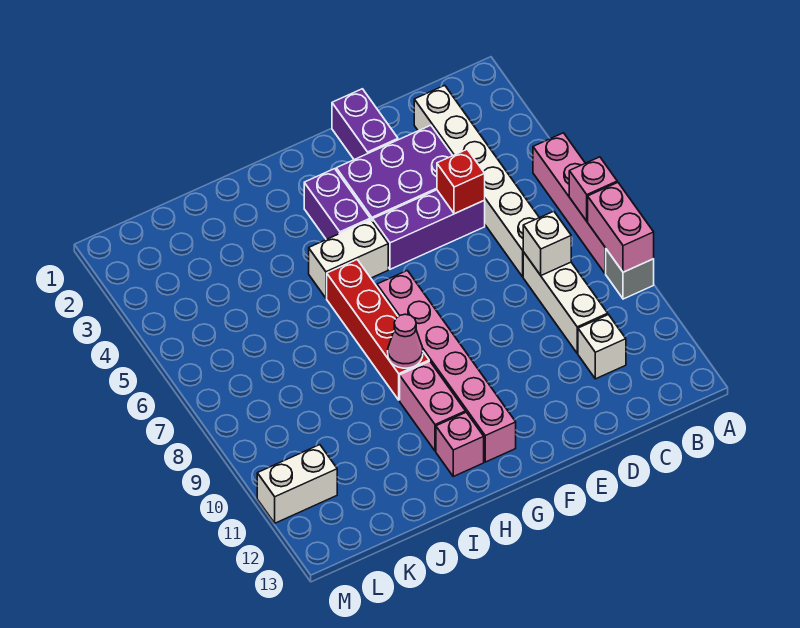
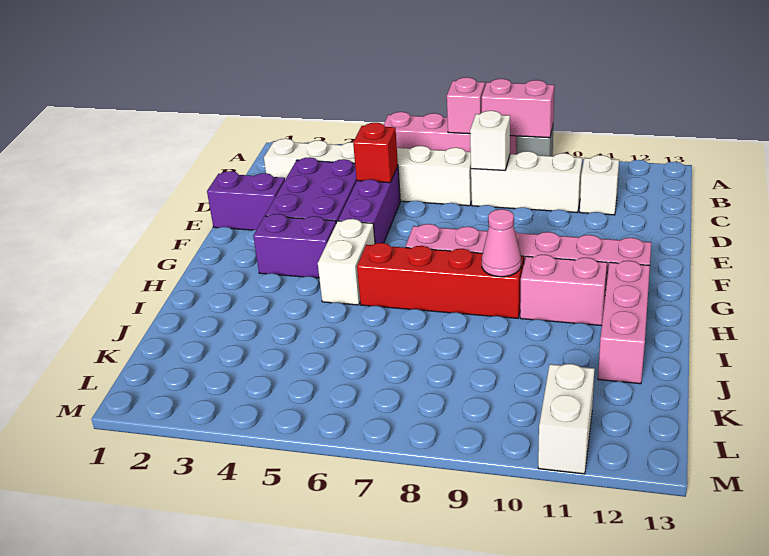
pink brick H12 level 1 -> pink brick H12:J12 level 1

